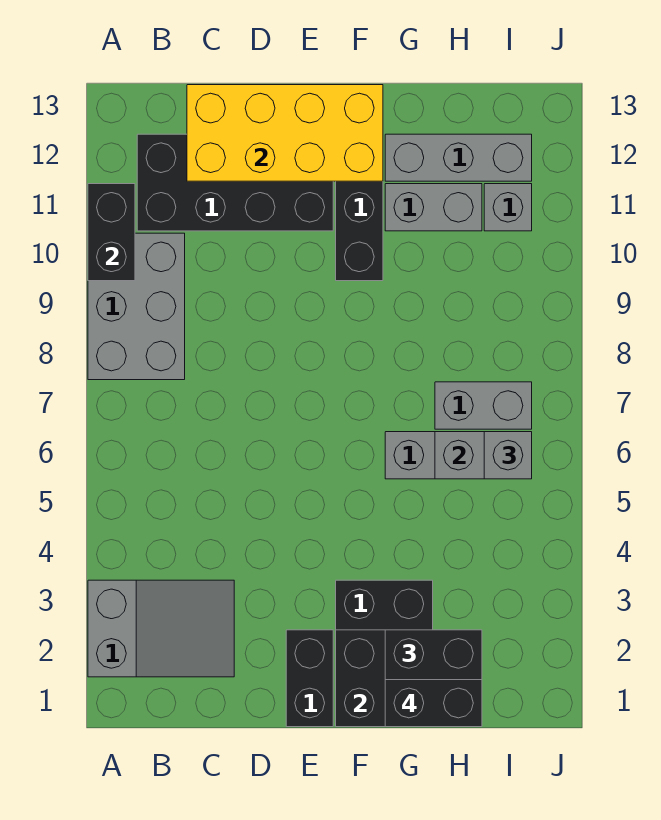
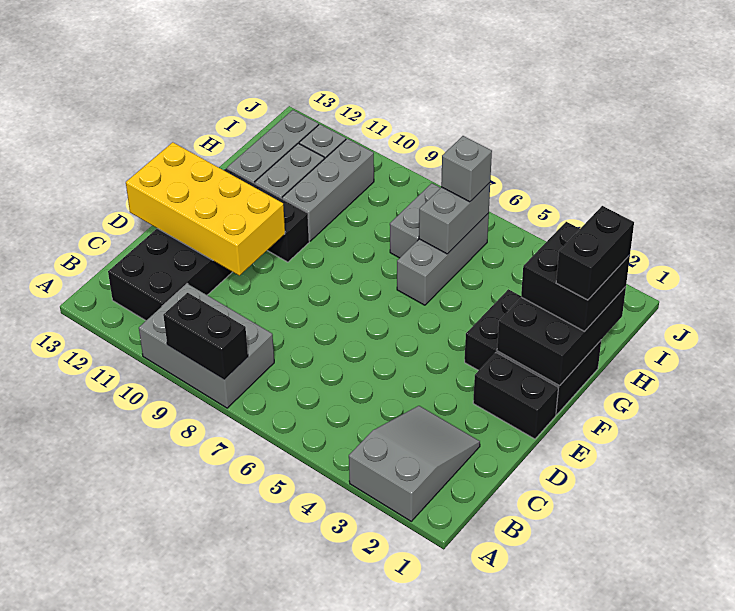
black brick A10:A11 level 2 -> black brick A8:A9 level 2
yellow brick C12:F13 level 2 -> yellow brick D10:E13 level 2
none -> grey brick G10:I10 level 1

